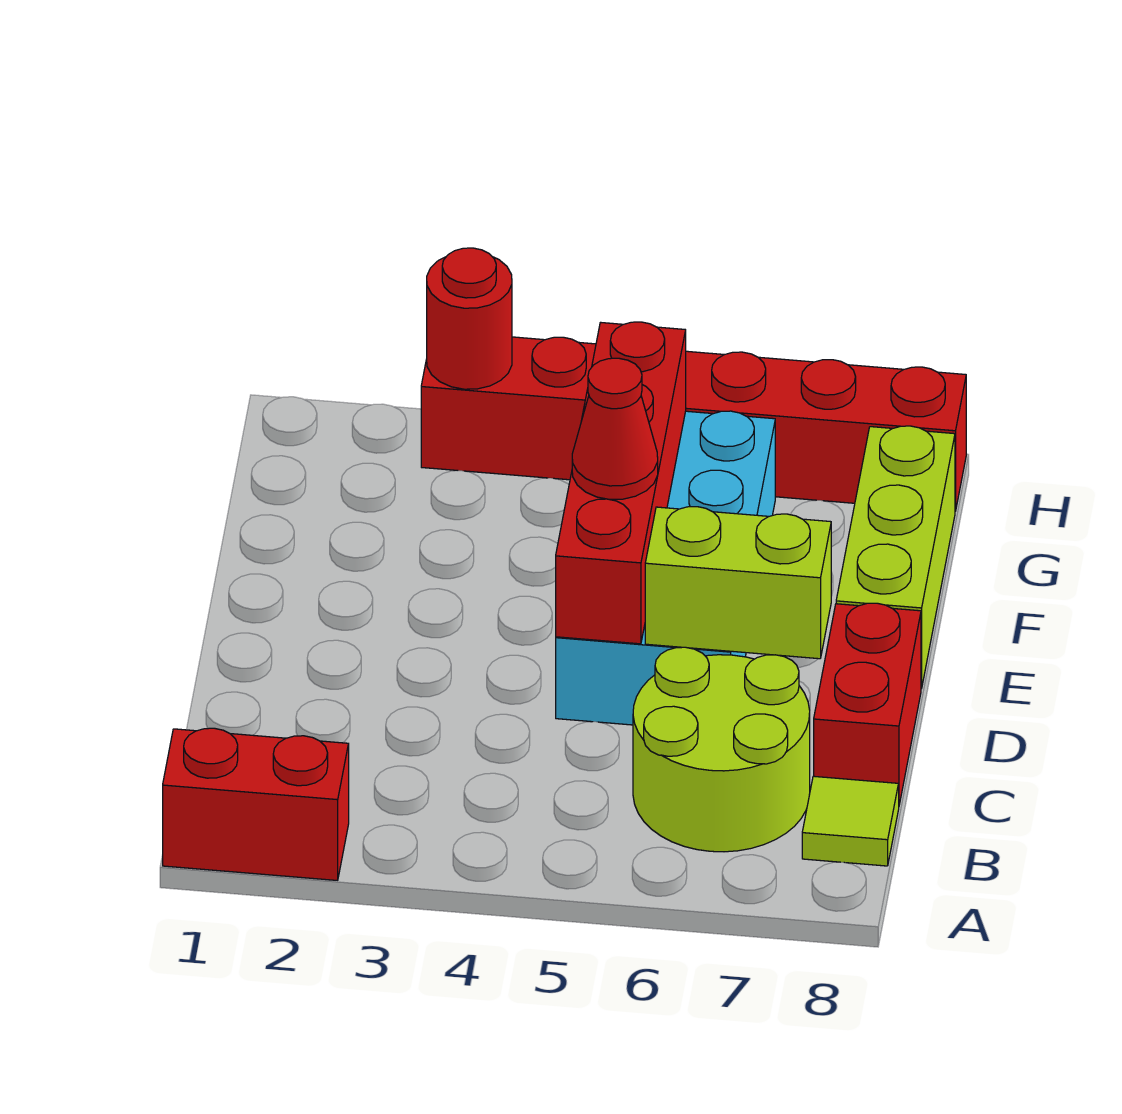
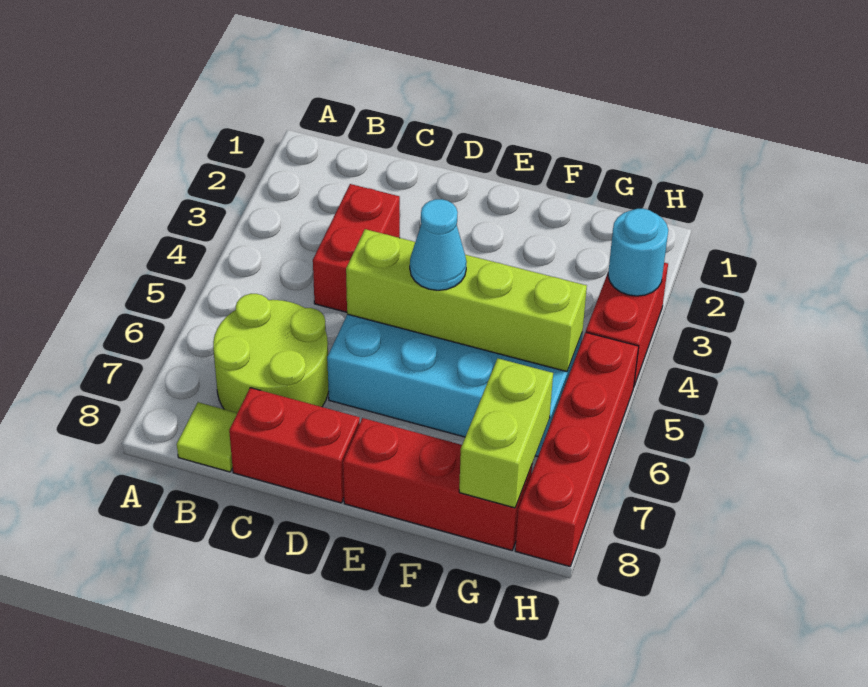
red brick A1:A2 level 1 -> red brick C3:C4 level 1
red brick D5:G5 level 2 -> lime brick D5:G5 level 2
lime brick D6:D7 level 2 -> lime brick G7:G8 level 2
red cone E5 level 3 -> cyan cone E5 level 3
lime brick E8:G8 level 1 -> red brick E8:G8 level 1
red round brick H3 level 2 -> cyan round brick H3 level 2

